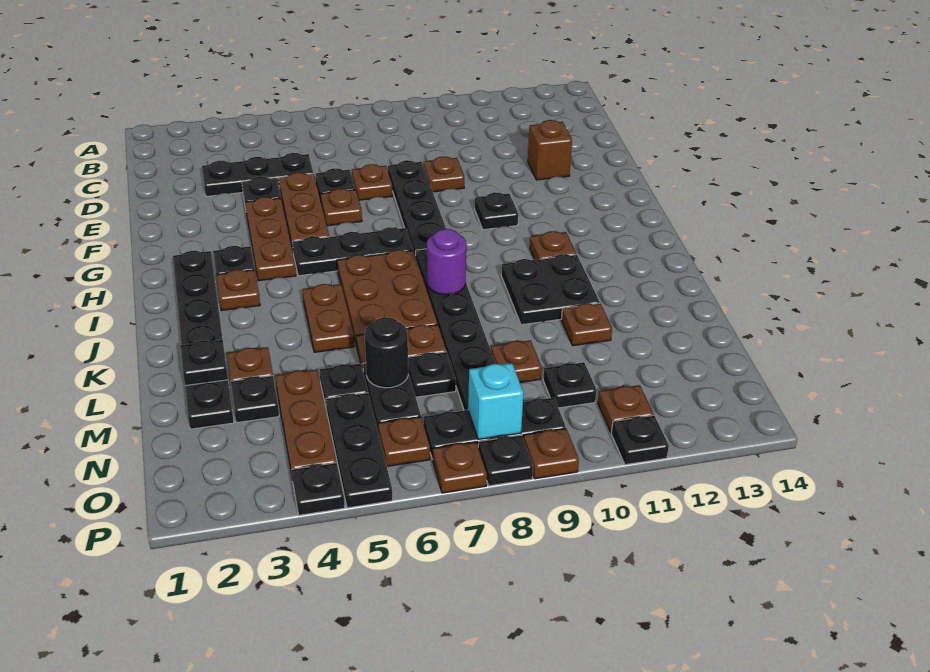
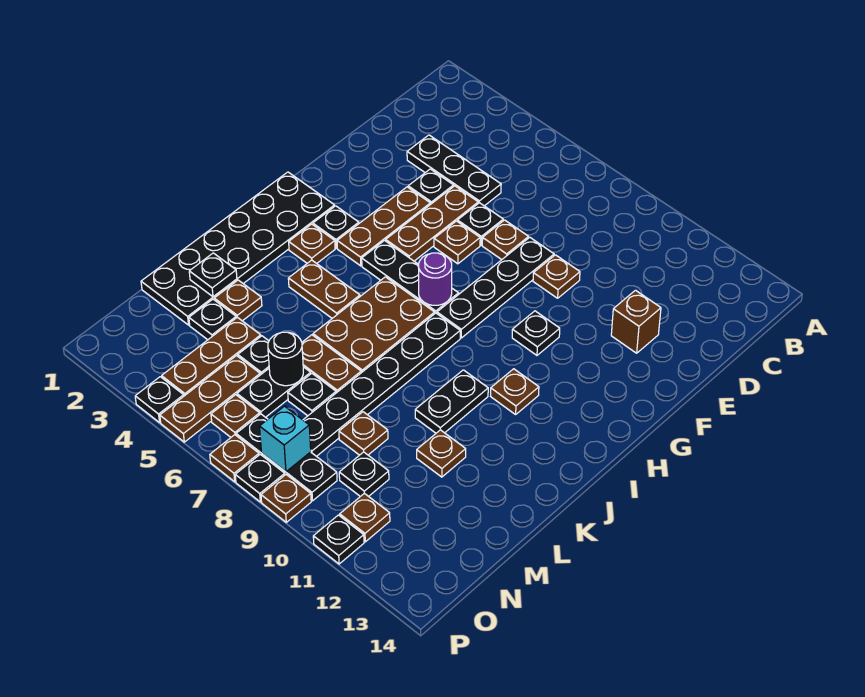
black plate H2:M2 level 1 -> black plate H1:M2 level 1
brown plate J5:K5 level 1 -> brown plate J4:J5 level 1
purple round brick J8 level 2 -> purple round brick H7 level 2
black plate J10:K11 level 1 -> black plate J10:K10 level 1
black plate N5:P5 level 1 -> brown plate N5:P5 level 1

